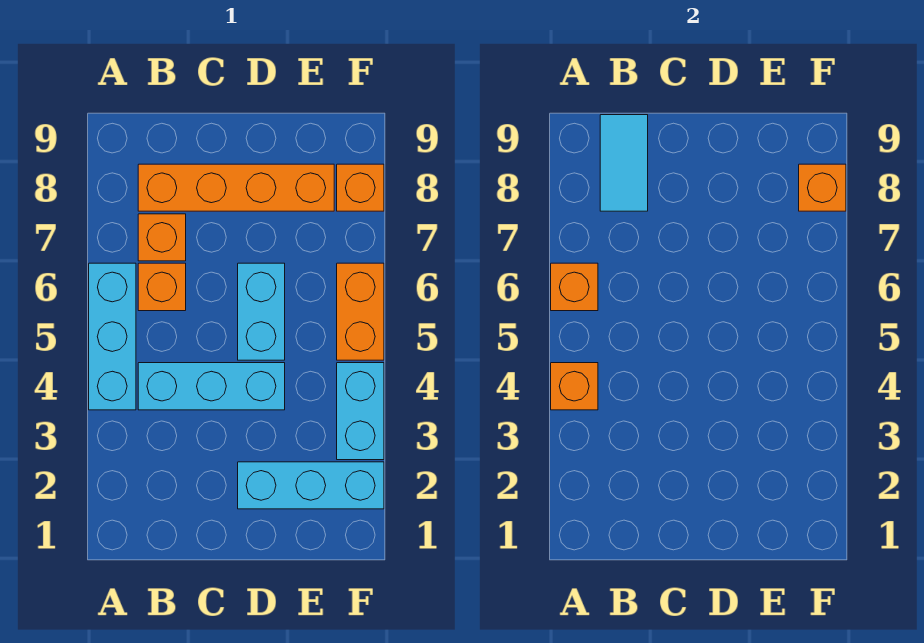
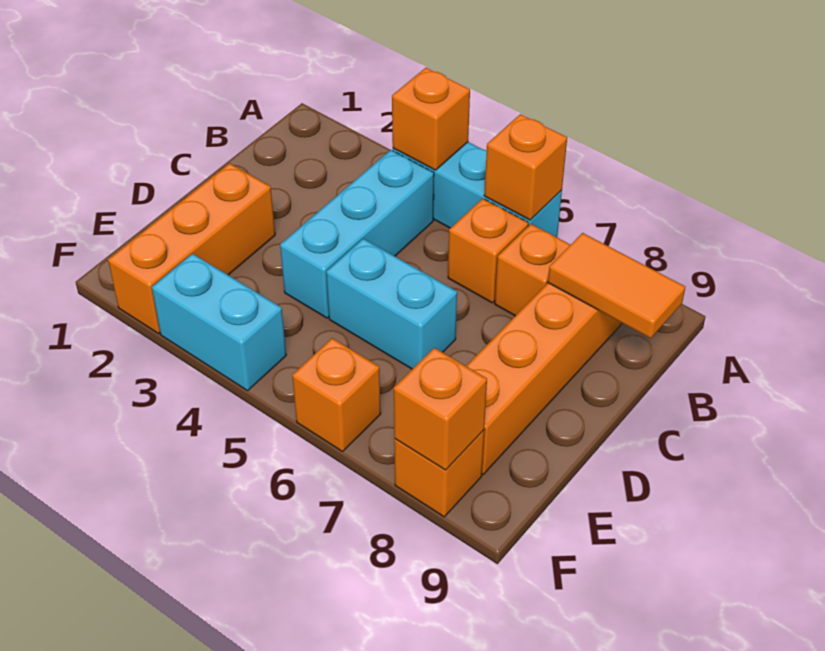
cyan tile B8:B9 level 2 -> orange tile B8:B9 level 2
cyan brick D2:F2 level 1 -> orange brick D2:F2 level 1
orange brick F5:F6 level 1 -> orange brick F6 level 1

